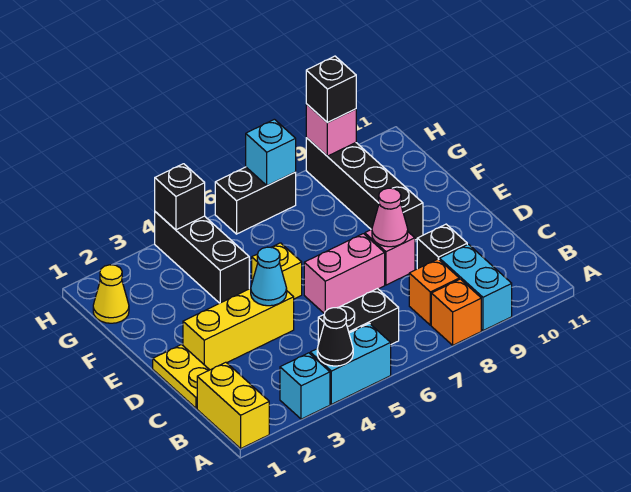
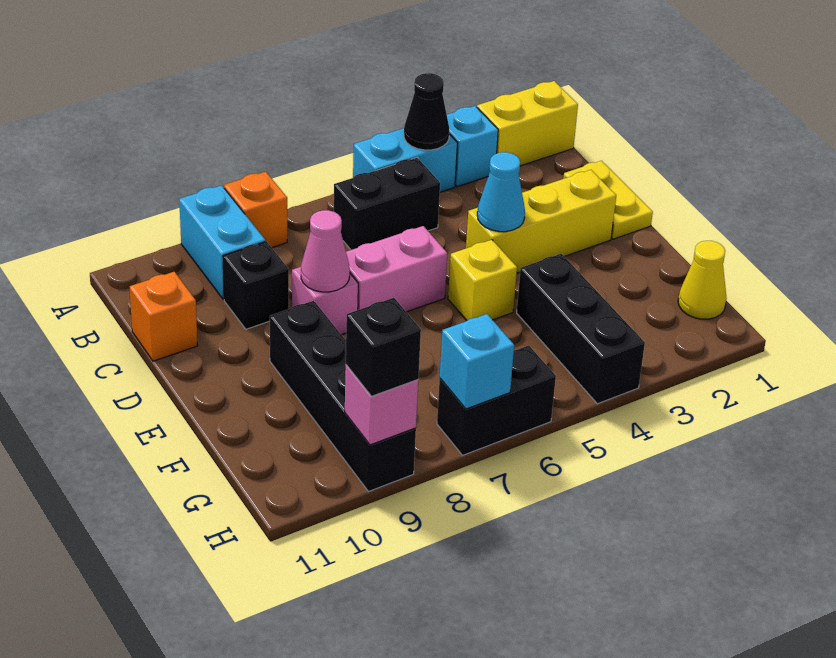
yellow brick A1:B1 level 1 -> yellow brick A1:A2 level 1
orange brick B8 level 1 -> orange brick C11 level 1
black brick H4 level 2 -> none

